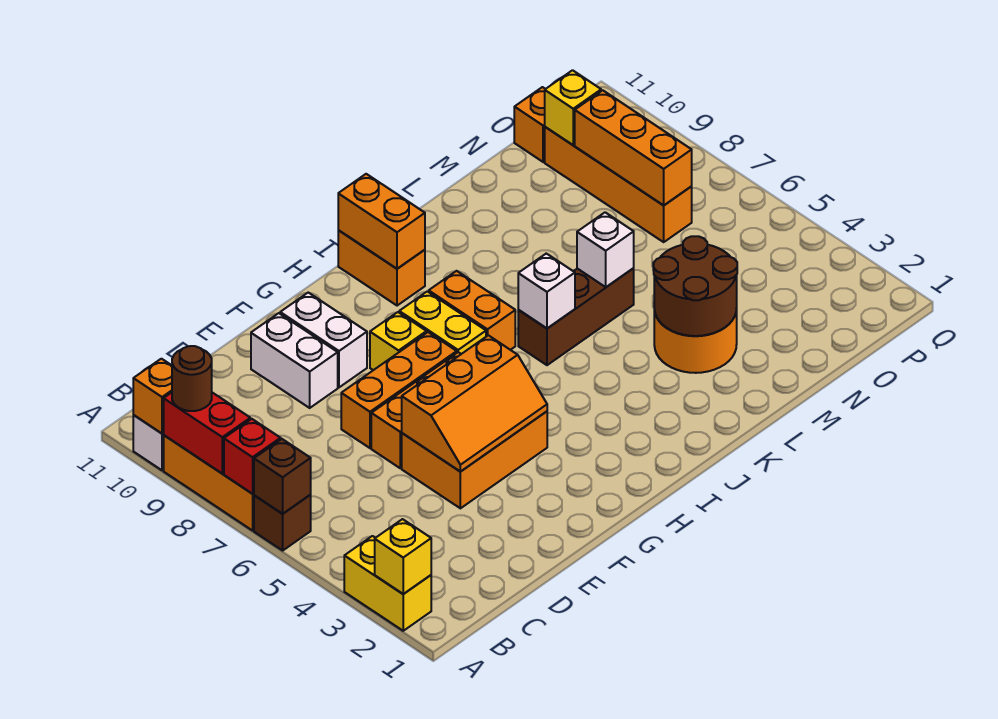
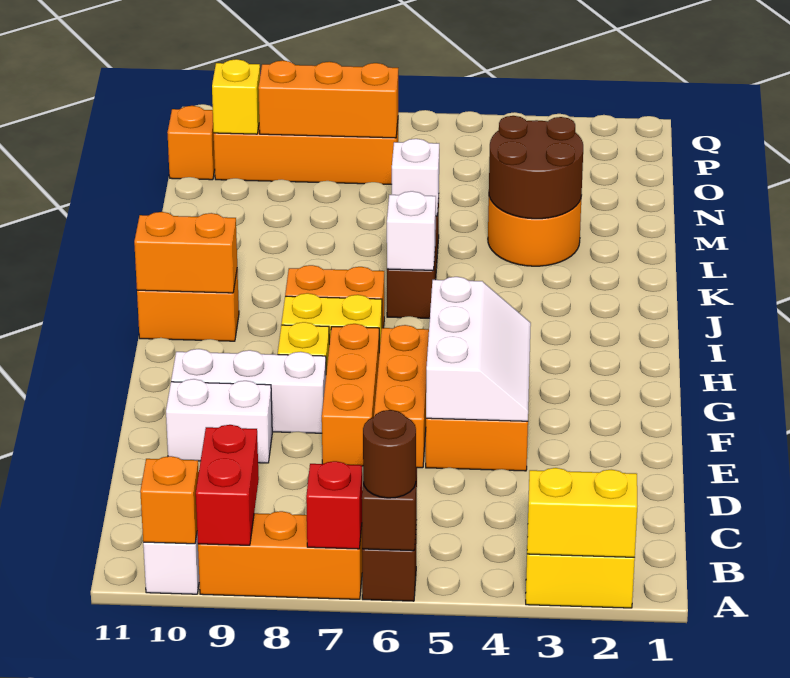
yellow brick A2 level 2 -> yellow brick A2:A3 level 2
red brick A8:A9 level 2 -> red brick A9:B9 level 2
brown round brick A9 level 3 -> brown round brick A6 level 3
orange slope E4:G5 level 2 top 5 -> white slope E4:G5 level 2 top 5
white brick F9:F10 level 1 -> white brick F8:F10 level 1

